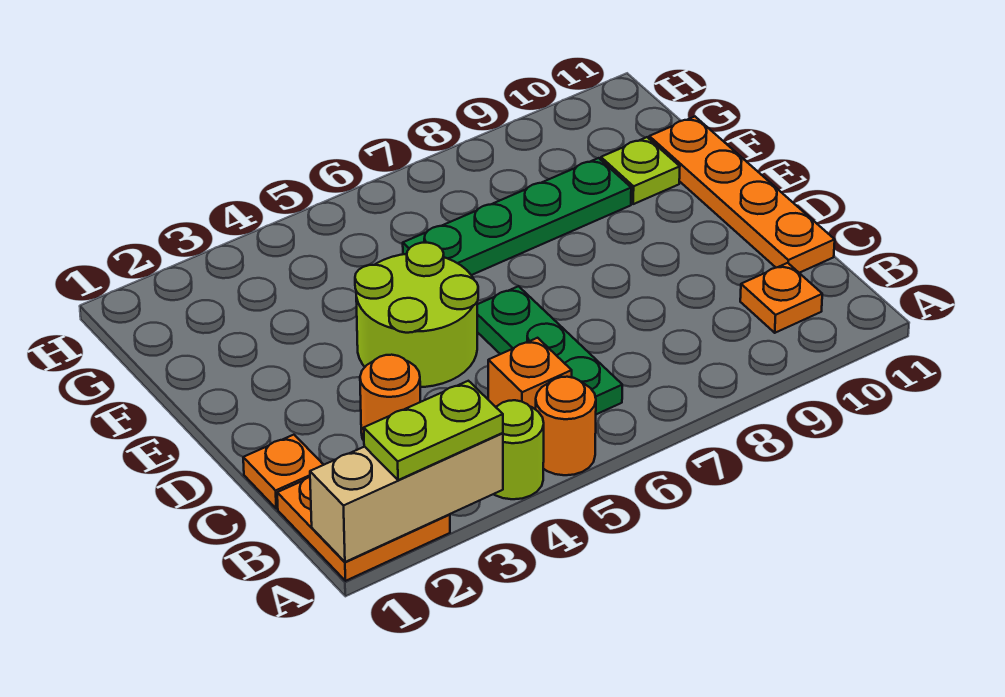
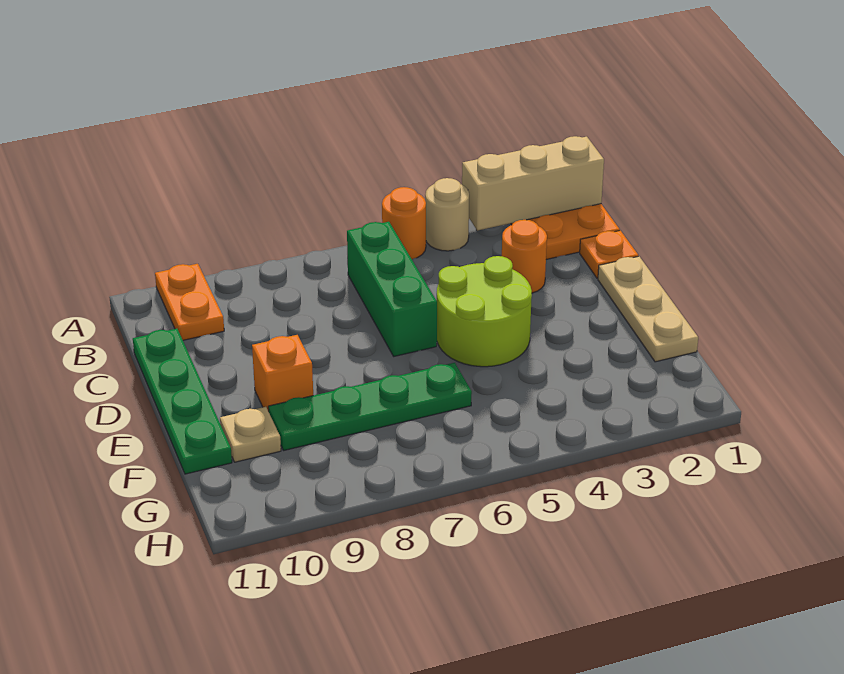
lime plate A2:A3 level 3 -> none
lime round brick A4 level 1 -> tan round brick A4 level 1
orange brick B5 level 1 -> orange brick E9 level 1
green plate B6:D6 level 1 -> green brick B6:D6 level 1
orange plate B10 level 1 -> orange plate A10:B10 level 1
orange plate C11:F11 level 1 -> green plate C11:F11 level 1
none -> tan plate D1:F1 level 1
lime plate F10 level 1 -> tan plate F10 level 1

